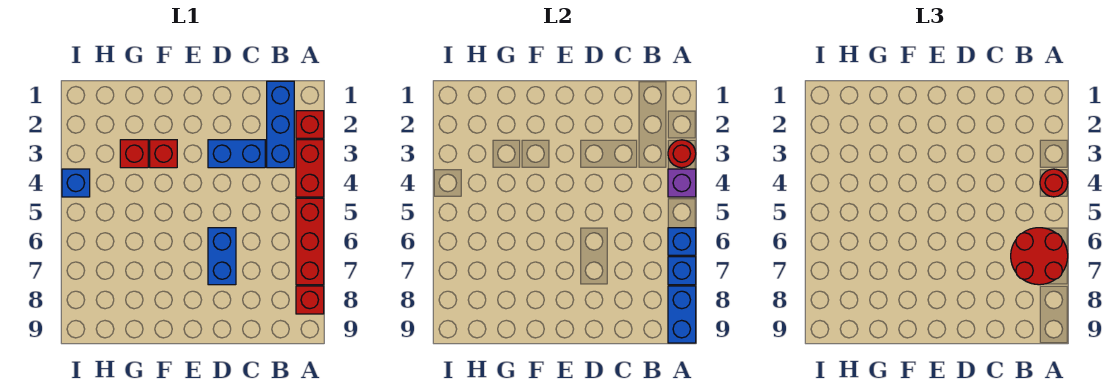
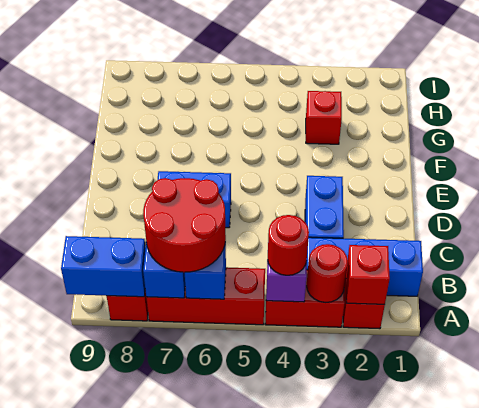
red brick F3 level 1 -> red brick A2 level 2
blue brick I4 level 1 -> none

